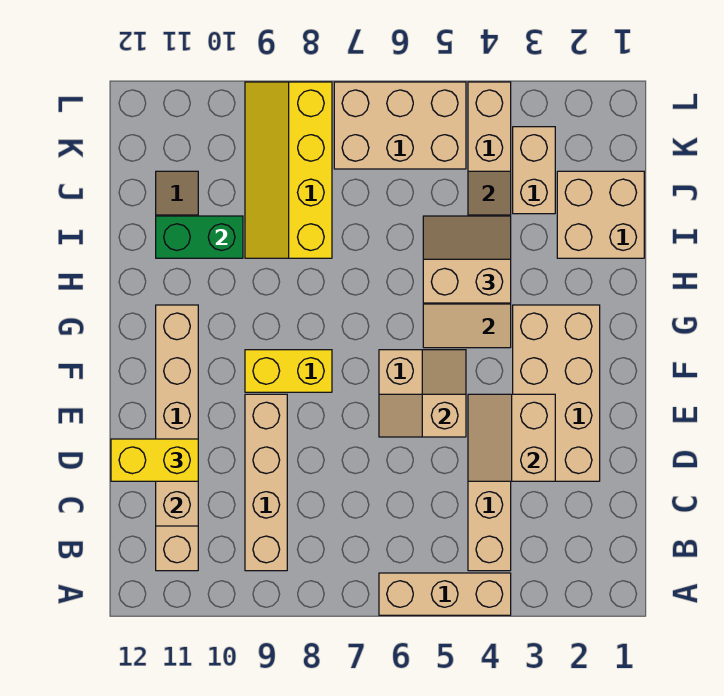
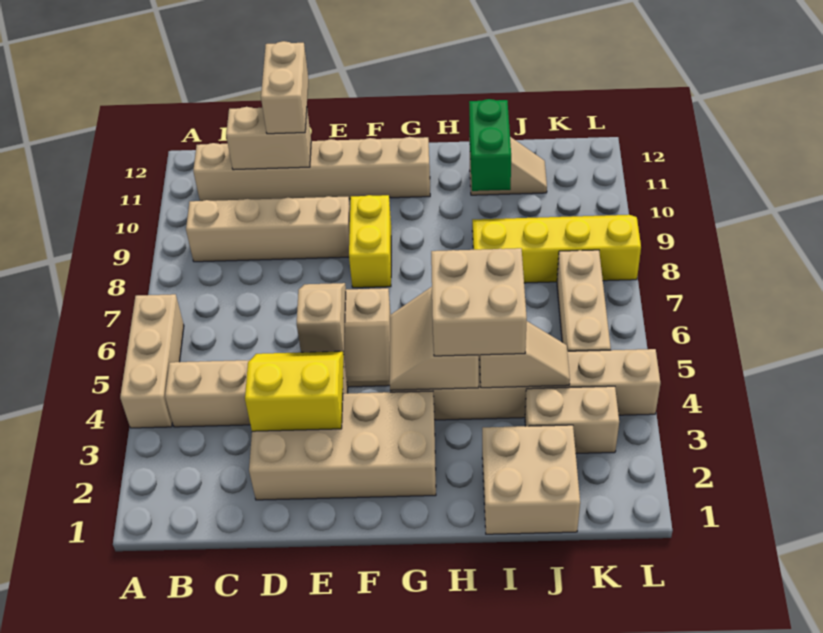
tan slope D3:E4 level 2 top 3 -> yellow slope D3:E4 level 2 top 3
yellow brick D11:D12 level 3 -> tan brick D11:D12 level 3
tan slope H4:I5 level 3 top H -> tan brick H4:I5 level 3
tan brick K5:L7 level 1 -> tan brick K5:K7 level 1

